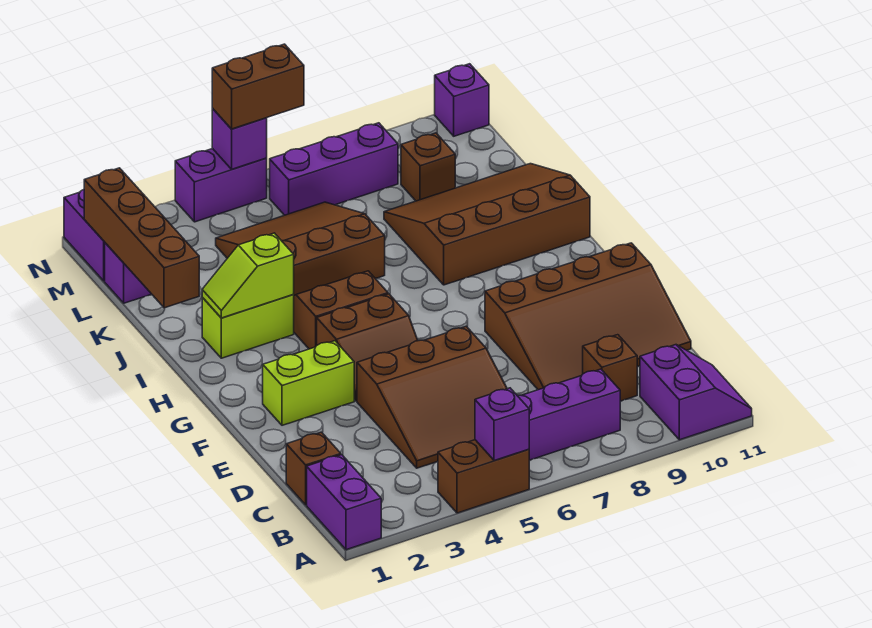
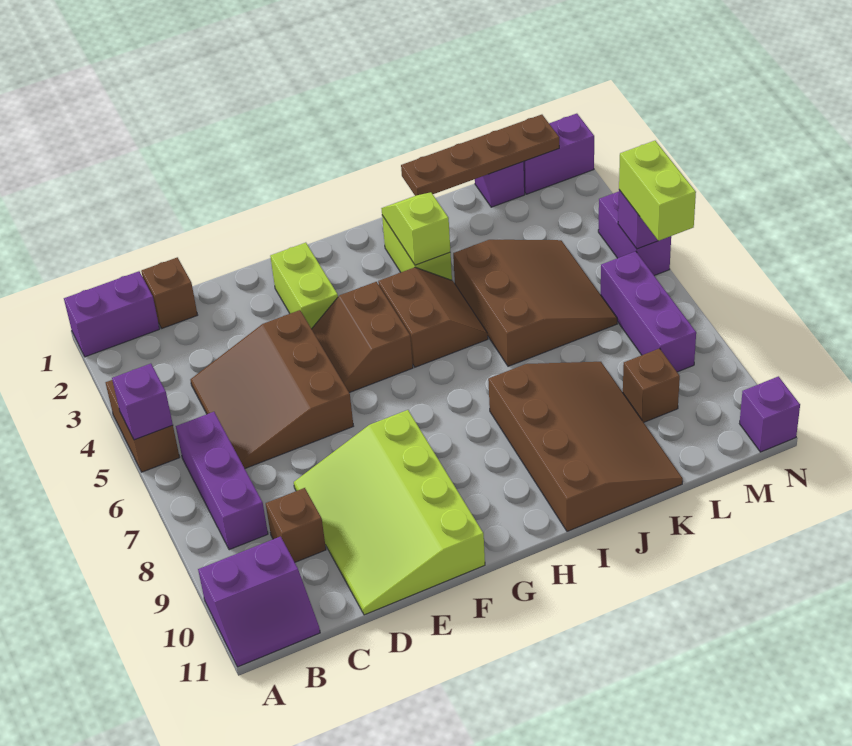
brown slope D8:F11 level 1 top F -> lime slope D8:F11 level 1 top F
brown brick J1:M1 level 2 -> brown plate J1:M1 level 2
brown brick N5:N6 level 3 -> lime brick N5:N6 level 3

